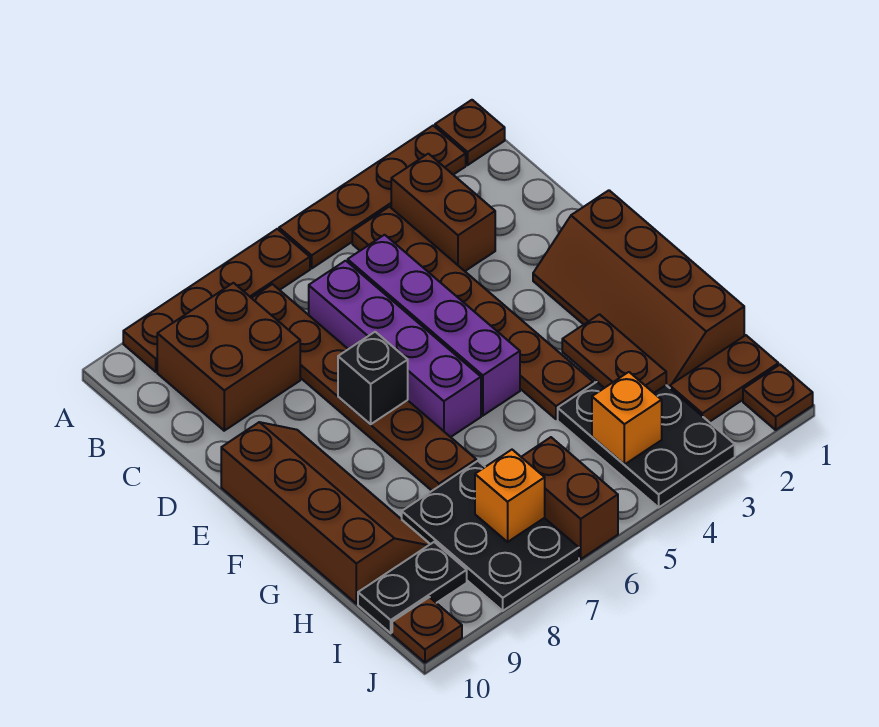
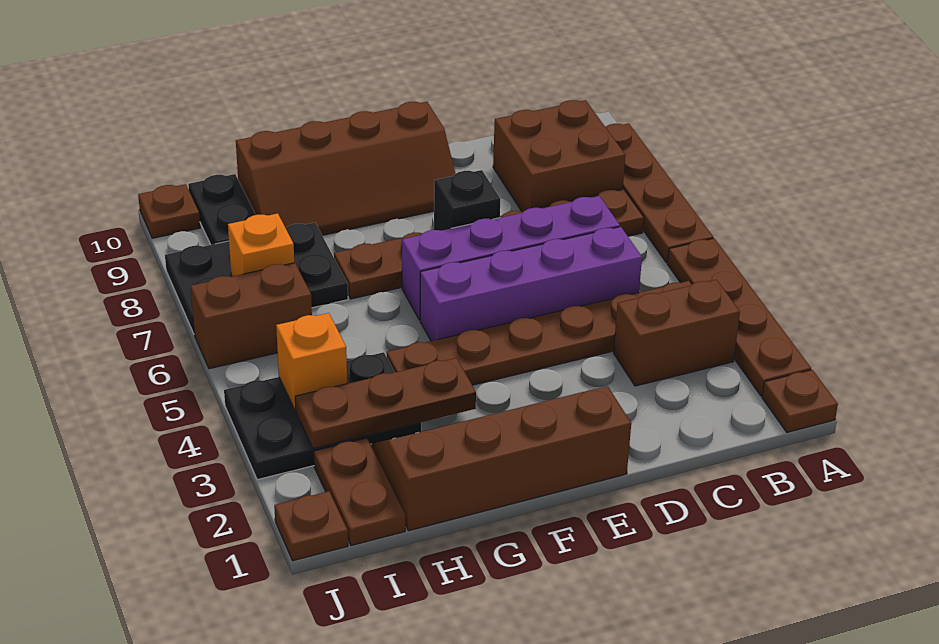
brown plate G3:H3 level 2 -> brown plate G3:I3 level 2

